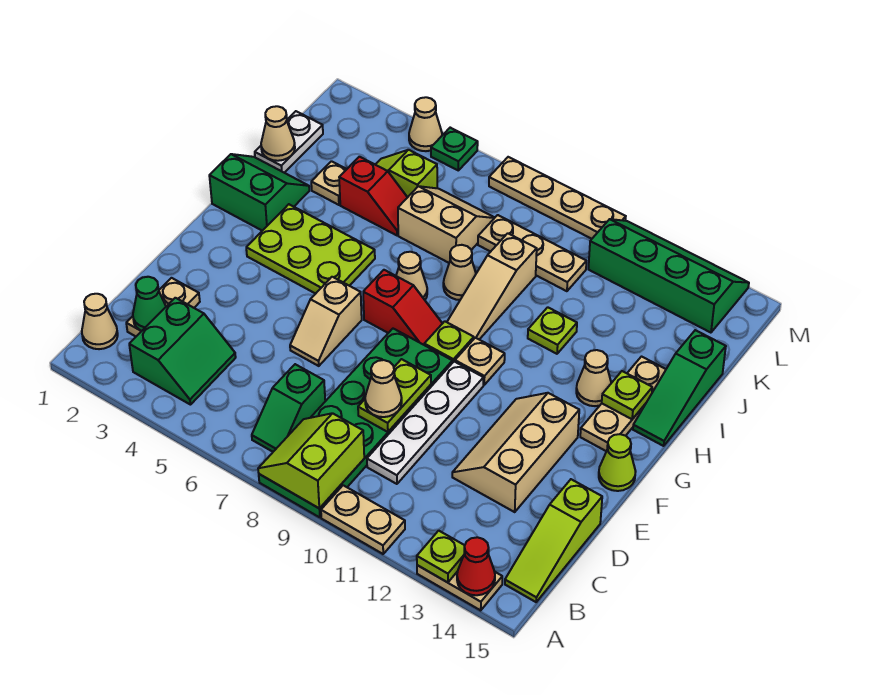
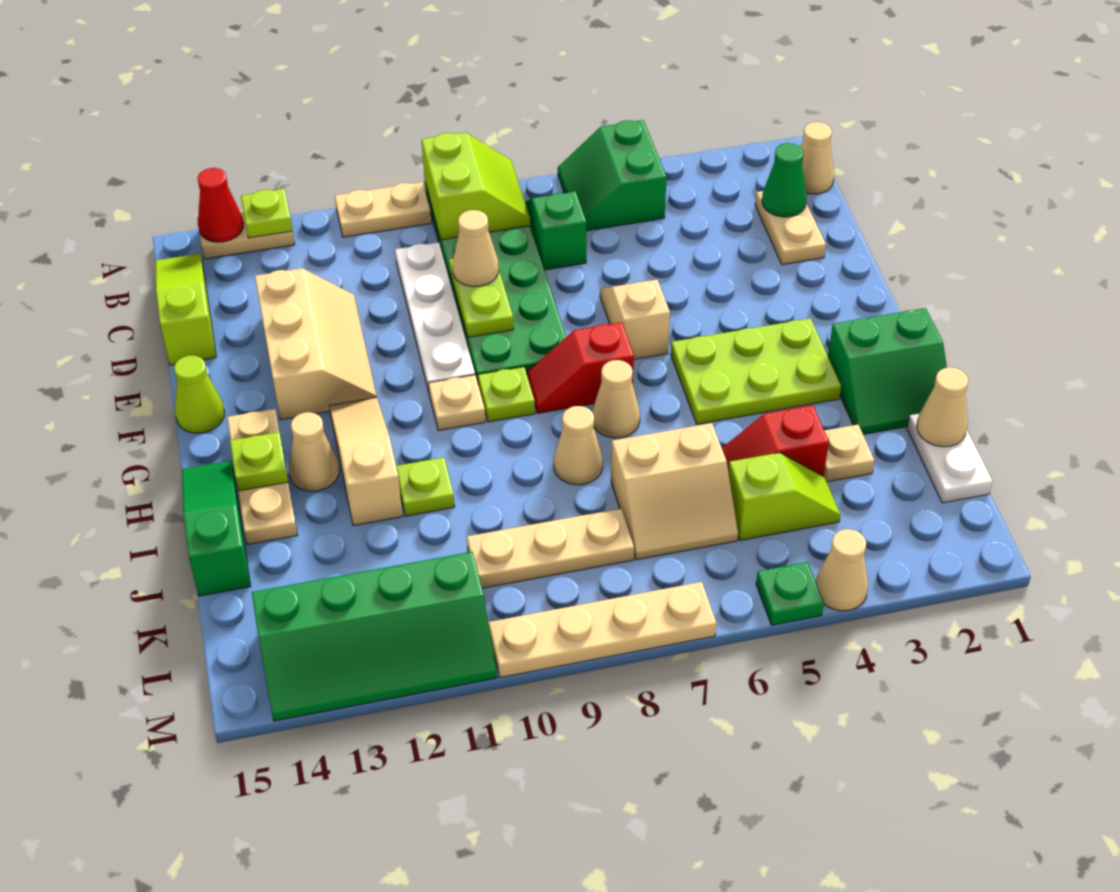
green slope B3:C4 level 1 top 3 -> green slope A5:B6 level 1 top 5
tan slope H9:J9 level 1 top J -> tan slope G12:I12 level 1 top I

